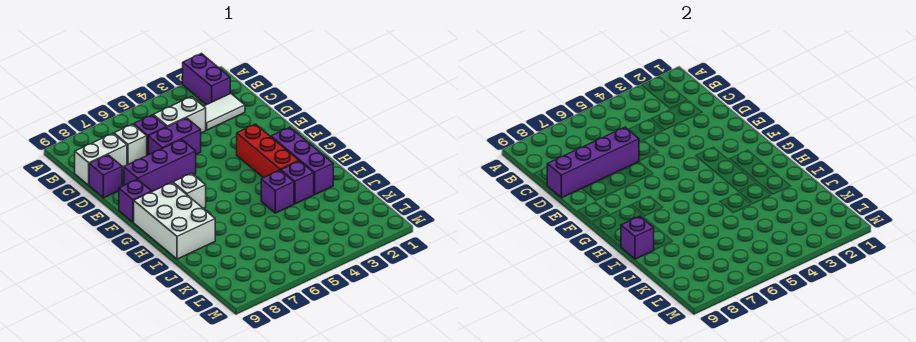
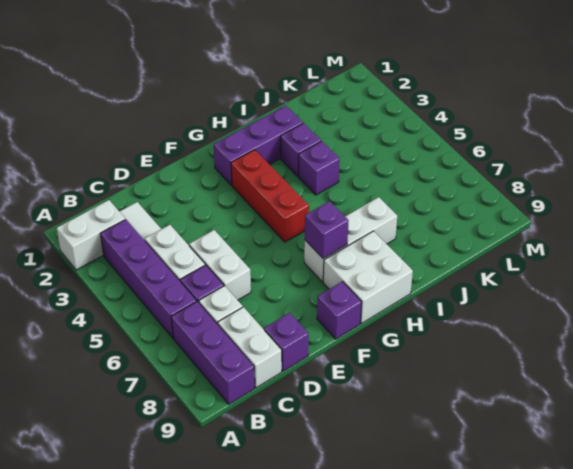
purple brick A2:B2 level 1 -> white brick A2:B2 level 1
purple brick D5:D6 level 1 -> white brick D5:D6 level 1
purple brick D6:D9 level 2 -> purple brick B3:B6 level 1
purple brick E6:E8 level 1 -> purple brick B7:B9 level 1
red brick F3:H3 level 1 -> red brick G3:G5 level 1
white brick G7 level 1 -> white brick G7:I7 level 1
white brick G8:I9 level 1 -> white brick G8:H9 level 1
purple brick I9 level 2 -> purple brick G7 level 2

